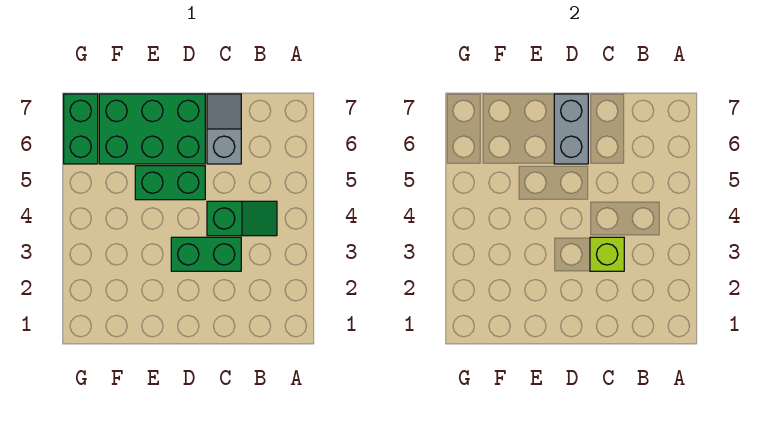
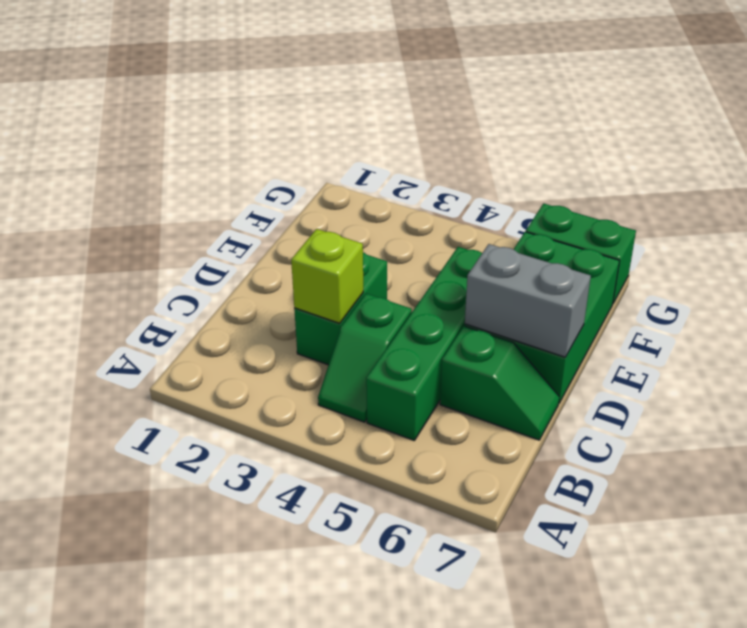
grey slope C6:C7 level 1 top 6 -> green slope C6:C7 level 1 top 6
green brick D5:E5 level 1 -> green brick B5:E5 level 1

